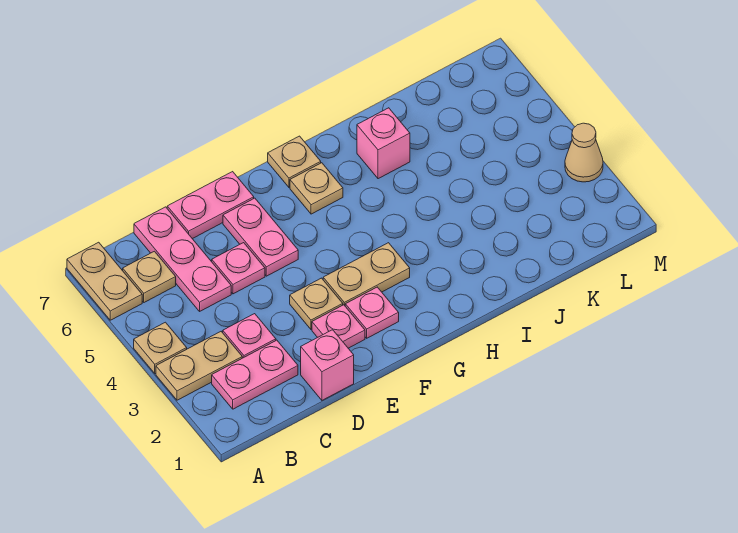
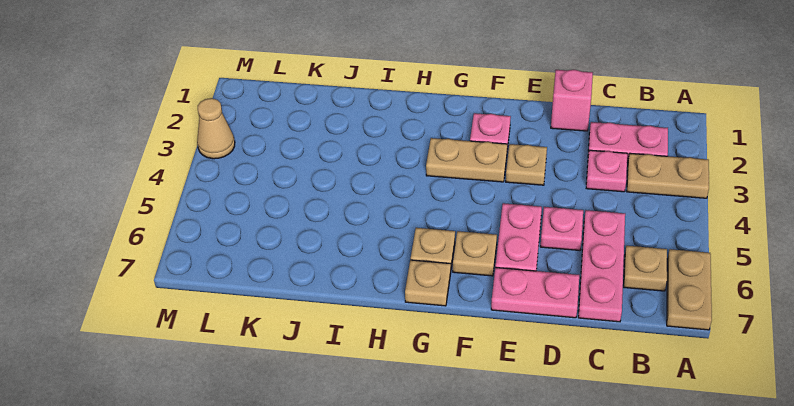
tan plate A4 level 1 -> tan plate F6 level 1
pink plate E2 level 1 -> none
pink brick I6 level 1 -> none

